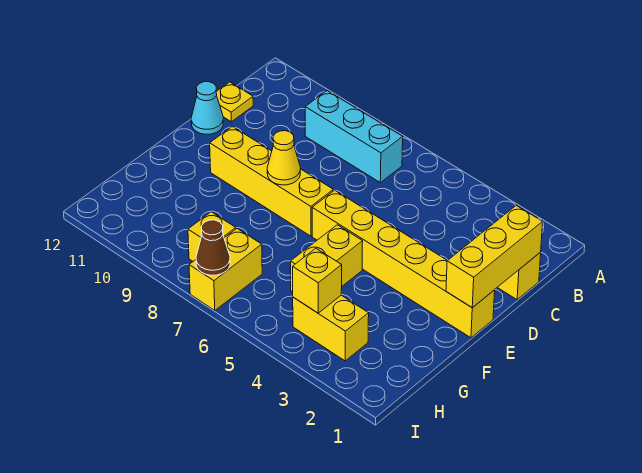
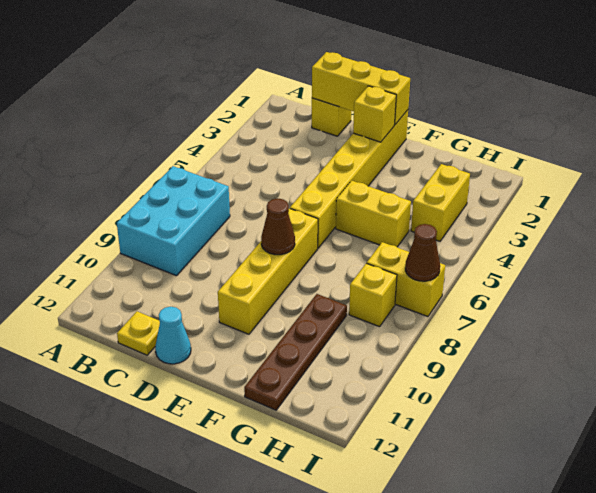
cyan brick B7:B9 level 1 -> cyan brick A7:B9 level 1
yellow cone E8 level 2 -> brown cone E8 level 2
none -> brown plate G9:G12 level 1
yellow brick H4 level 2 -> yellow brick E2 level 2

